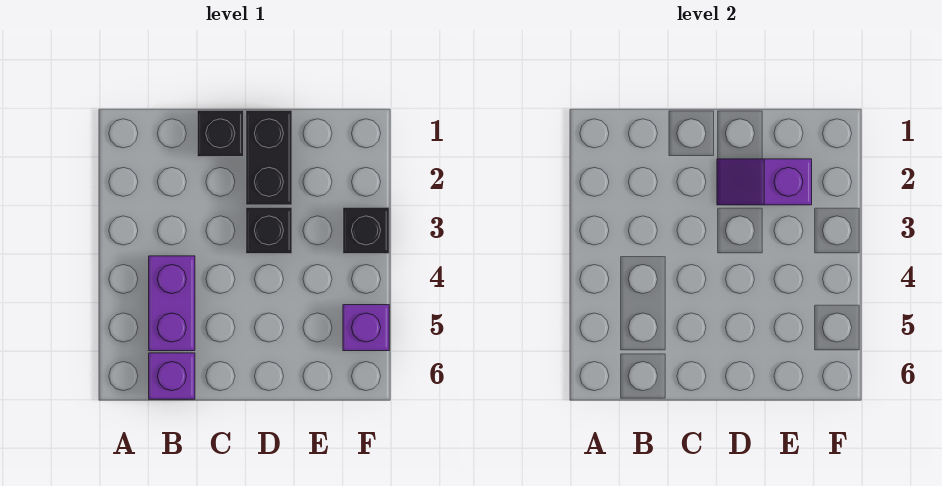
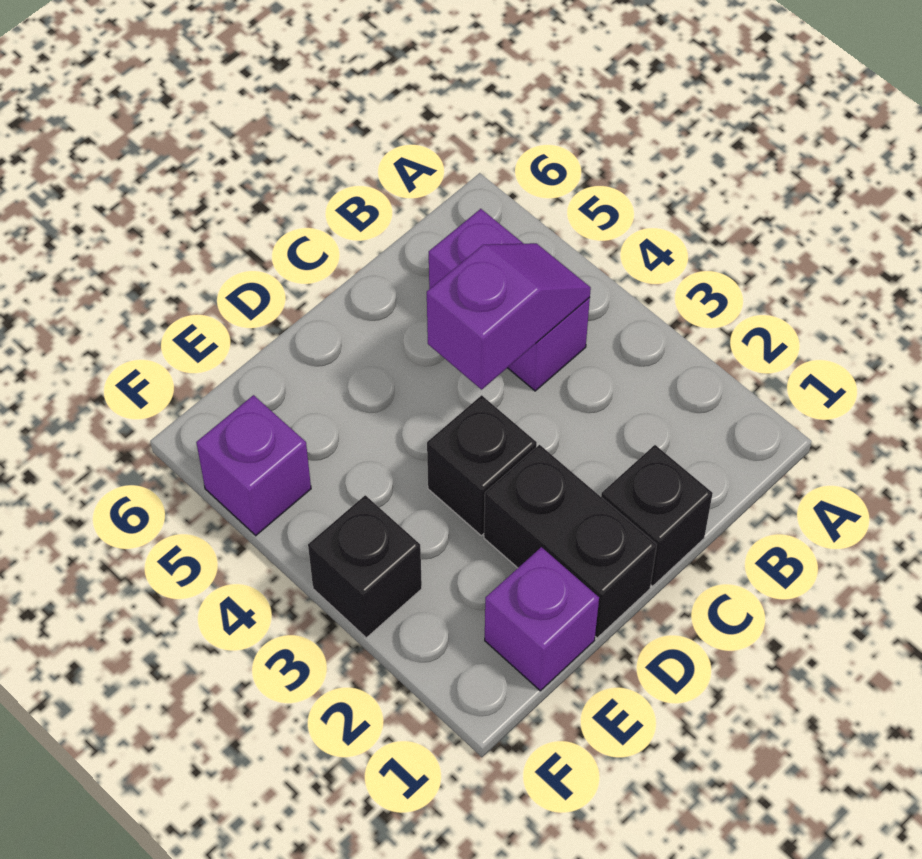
purple brick B6 level 1 -> purple brick E1 level 1
purple slope D2:E2 level 2 top E -> purple slope B4:C4 level 2 top C

